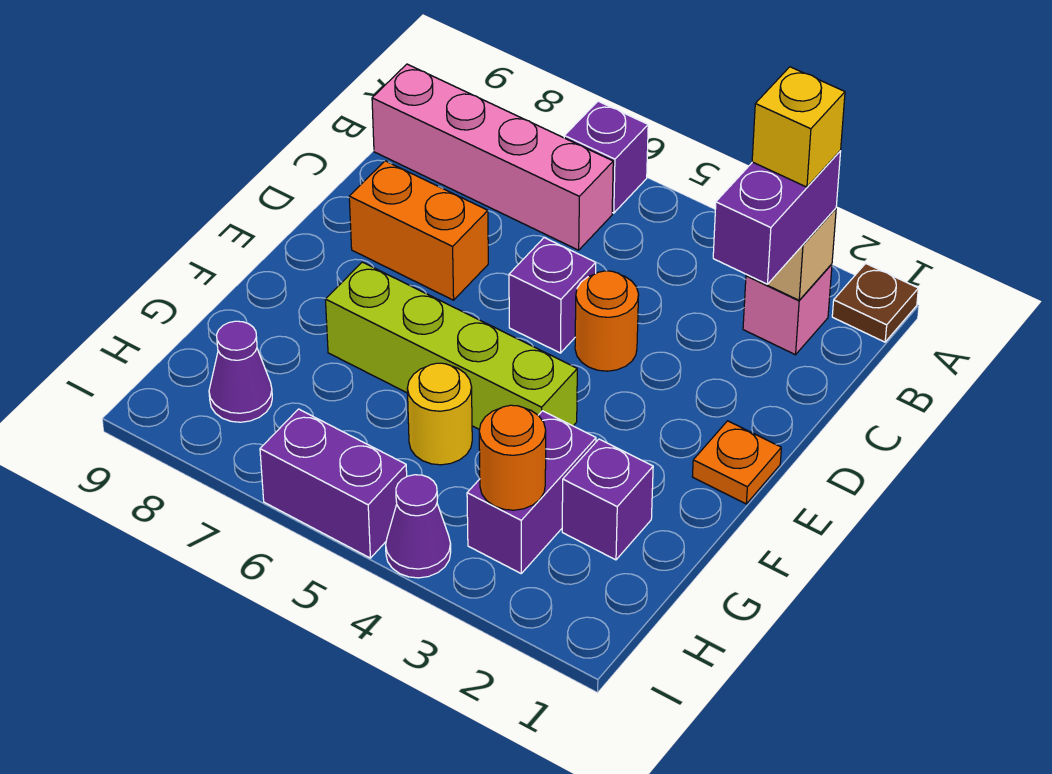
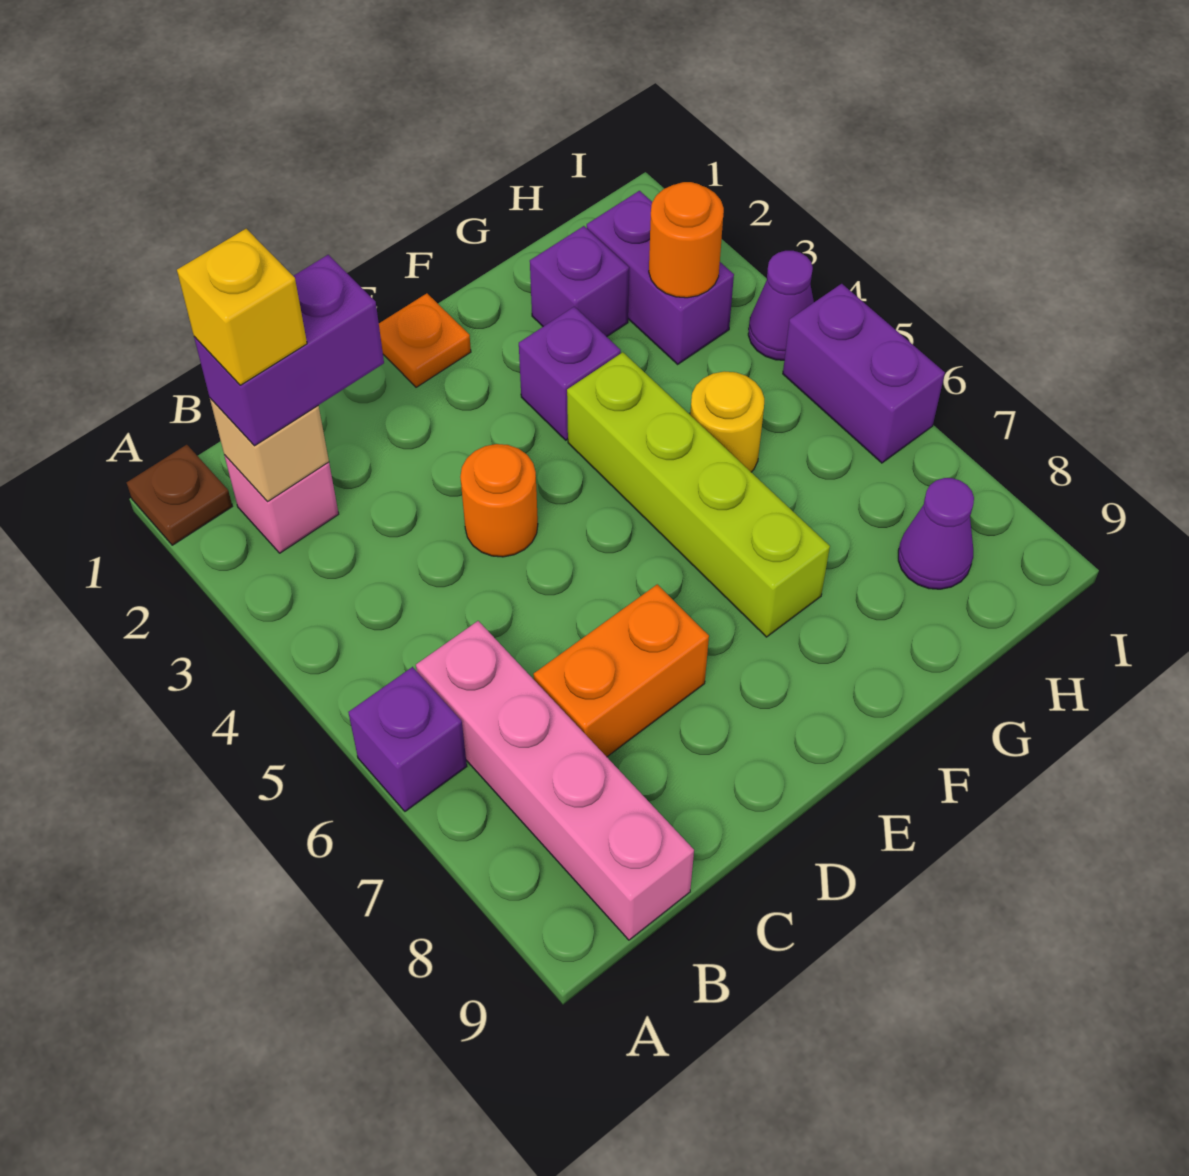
purple brick D5 level 1 -> purple brick F3 level 1
orange brick D7:D8 level 1 -> orange brick C7:D7 level 1
purple brick G3:H3 level 1 -> purple brick H2:H3 level 1

